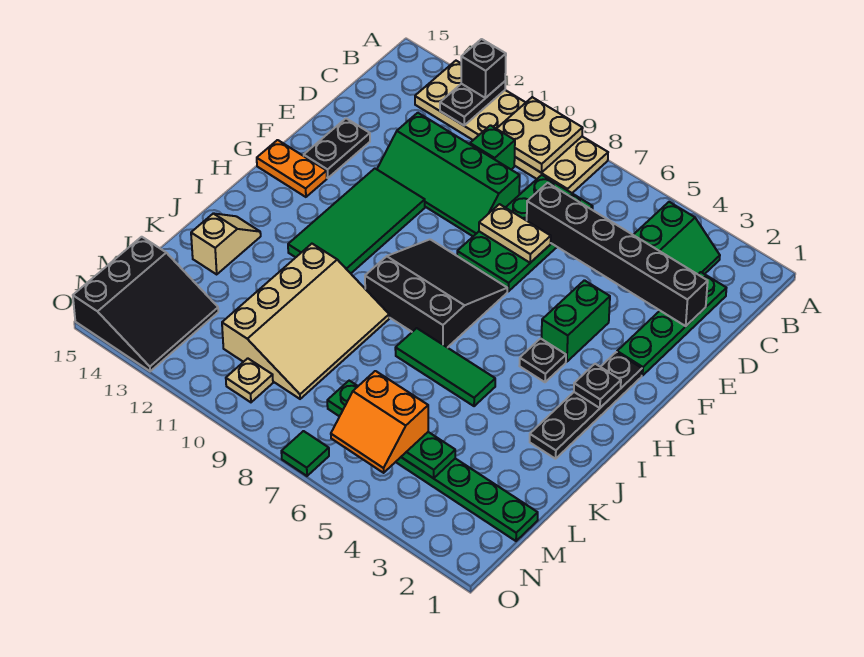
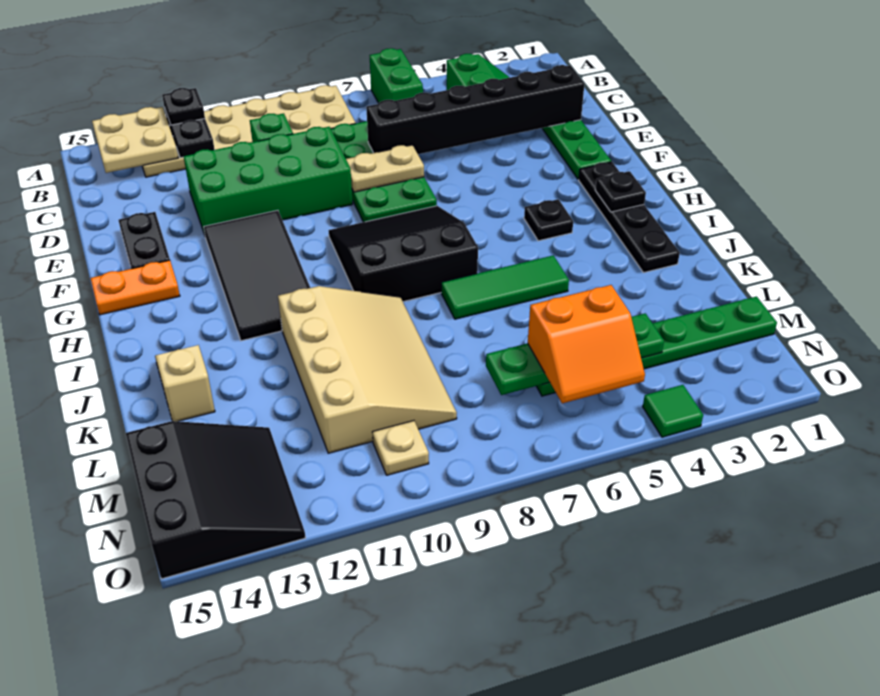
tan plate A9:B10 level 2 -> tan plate A13:B14 level 2
black brick A12 level 3 -> black plate A12 level 3
green slope D9:E12 level 1 top D -> green brick D9:E12 level 1
green brick F4:G4 level 1 -> green brick A6:B6 level 1
green tile F11:I12 level 1 -> black tile F11:I12 level 1
green tile O7 level 1 -> green tile O4 level 1

